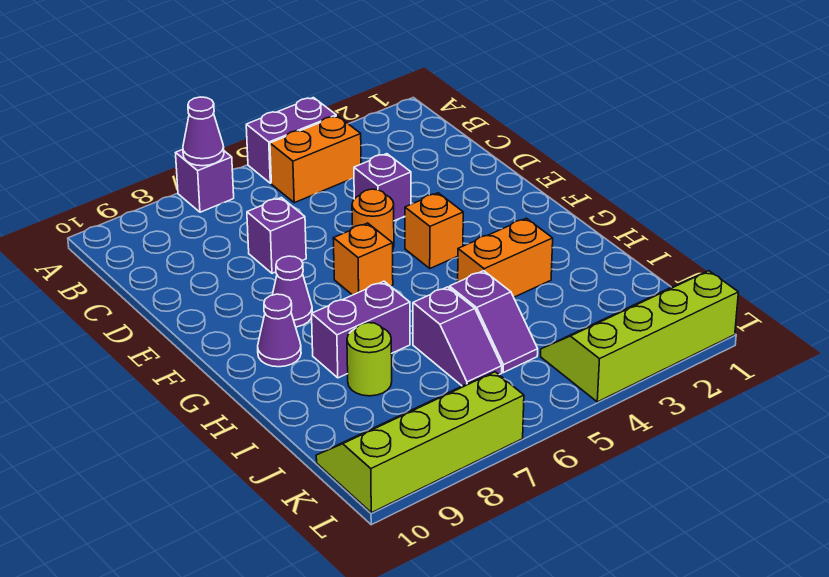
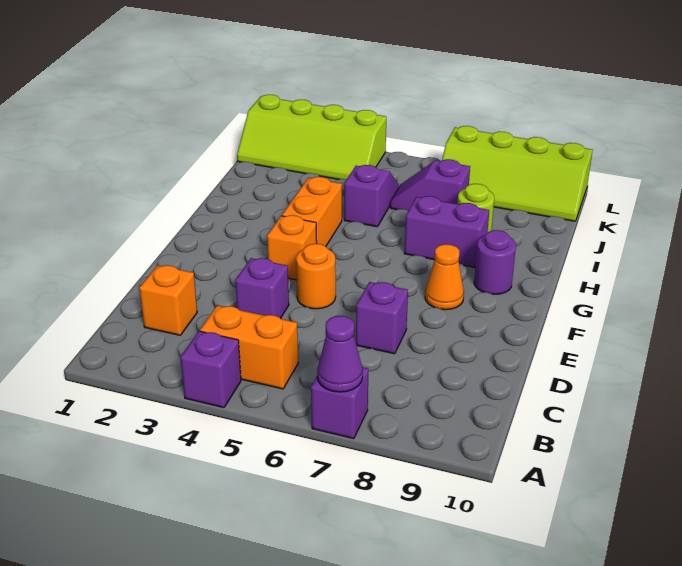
purple brick A4:A5 level 1 -> purple brick A4 level 1
orange brick F6 level 1 -> orange brick C2 level 1
purple cone F8 level 1 -> orange cone F8 level 1
purple cone G9 level 1 -> purple round brick G9 level 1
orange brick H3:H4 level 1 -> orange brick G4:H4 level 1
purple slope I6:J6 level 1 top I -> purple slope J6:J7 level 1 top 7

